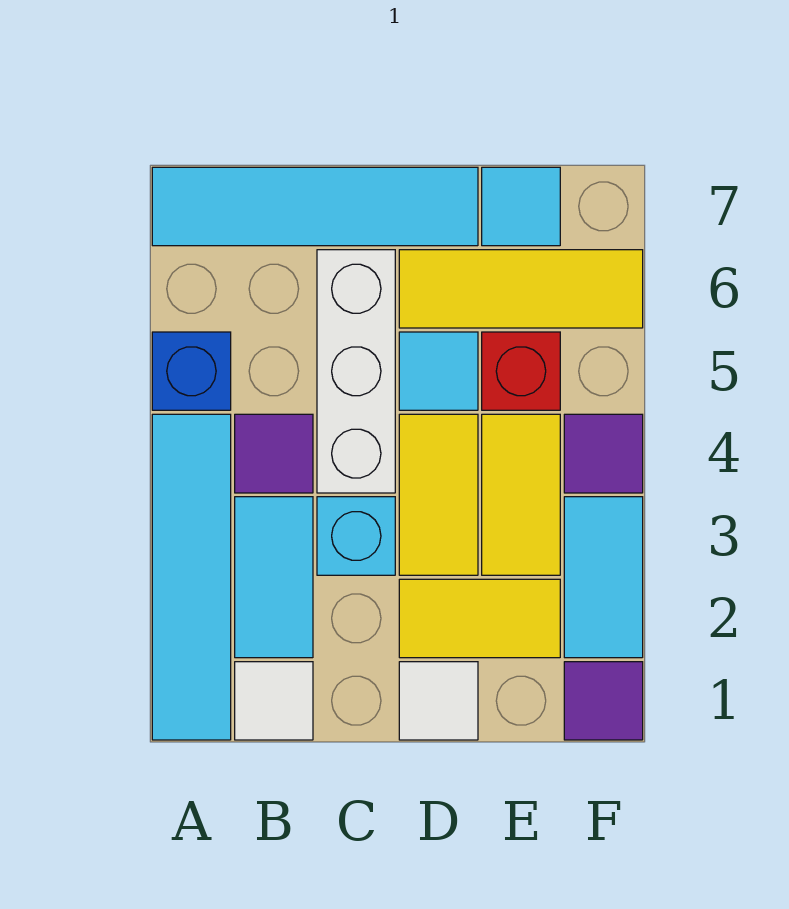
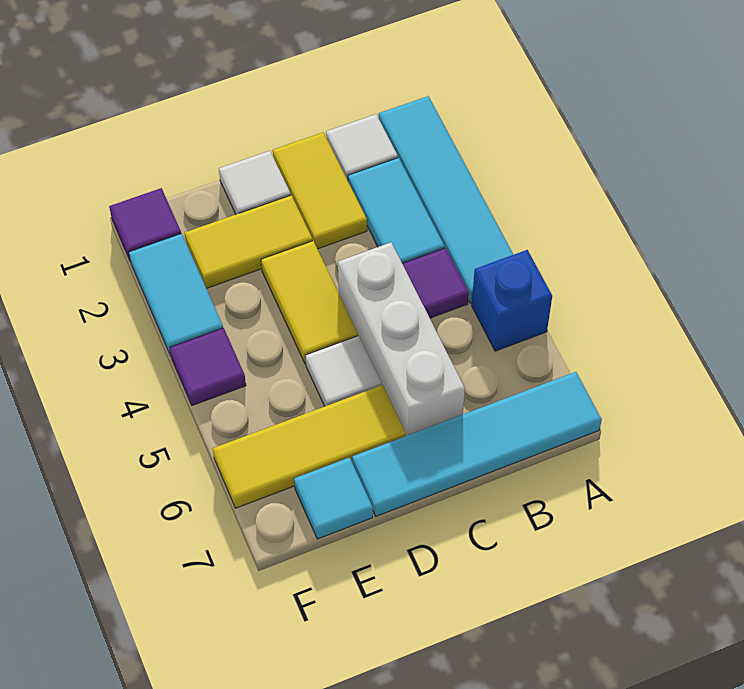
cyan brick C3 level 1 -> none
cyan tile D5 level 1 -> white tile D5 level 1
yellow tile E3:E4 level 1 -> yellow tile C1:C2 level 1
red brick E5 level 1 -> none

